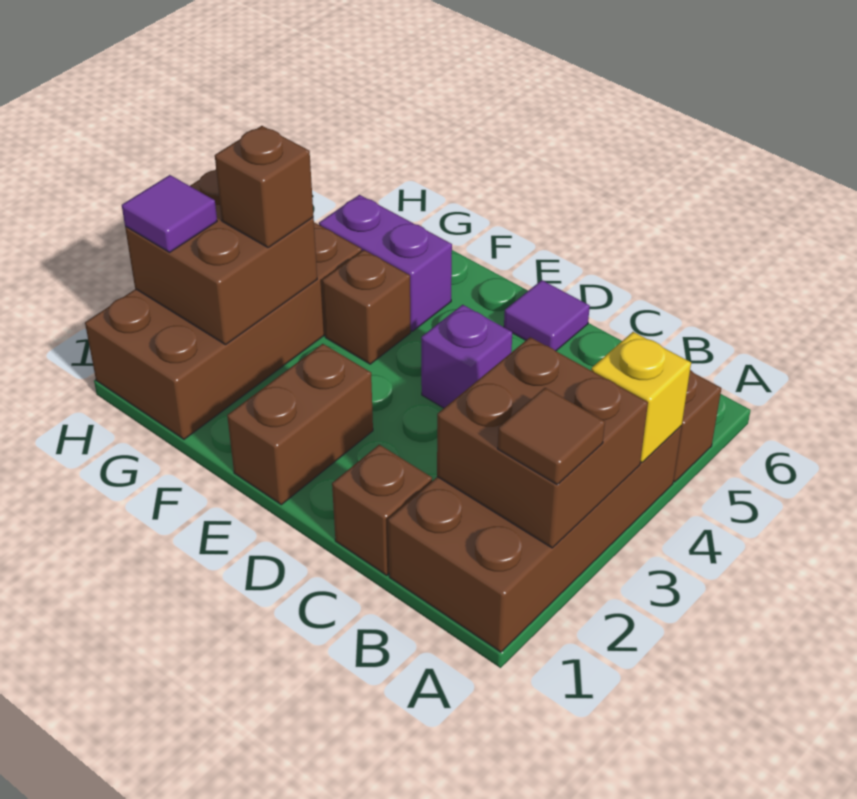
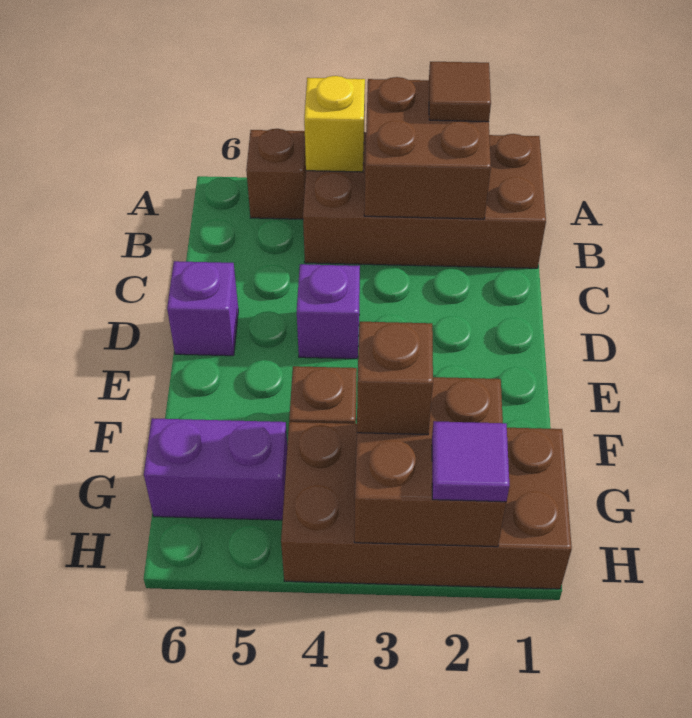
brown brick C1 level 1 -> none
purple tile D6 level 1 -> purple brick D6 level 1
brown brick E1:E2 level 1 -> none
purple brick F5:G5 level 1 -> purple brick G5:G6 level 1

